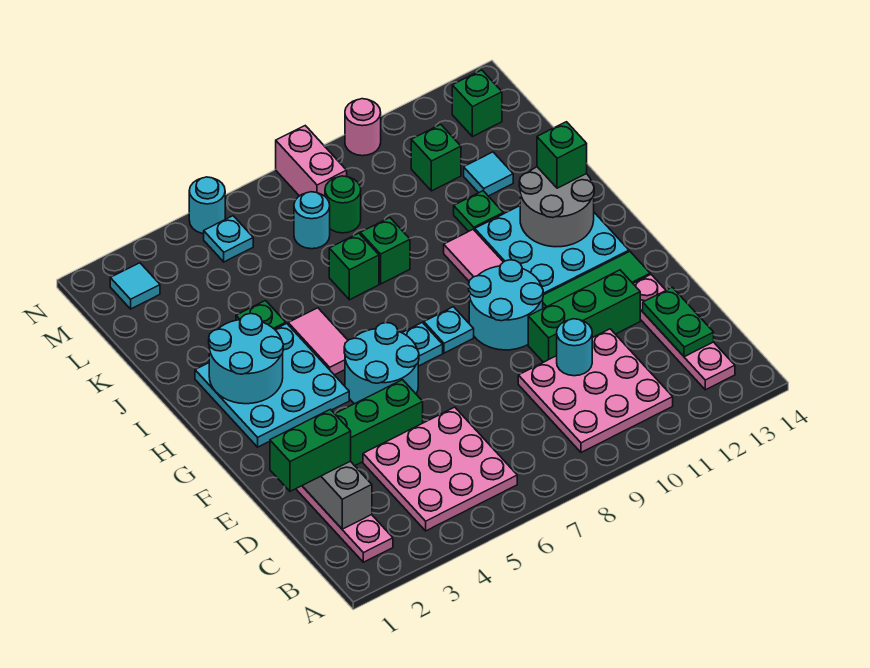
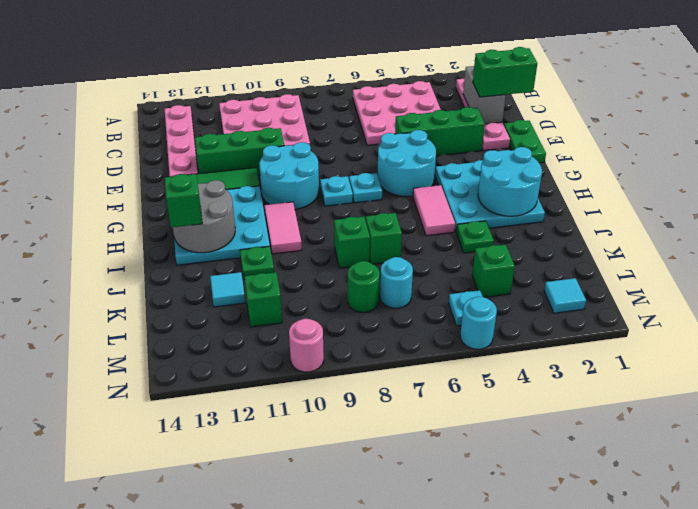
green plate C13:D13 level 2 -> green plate E1:F1 level 1
cyan round brick D10 level 2 -> none
pink brick M8:N8 level 1 -> none
green brick M13 level 1 -> green brick L4 level 1

